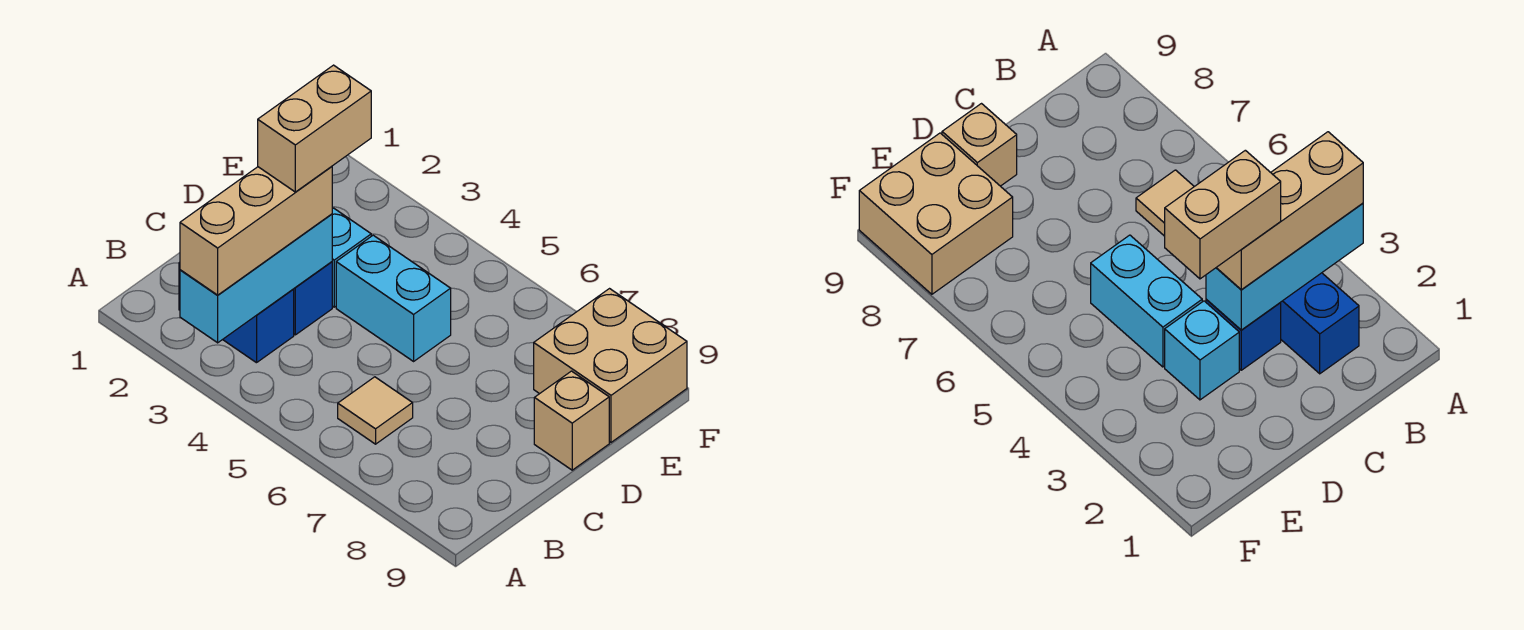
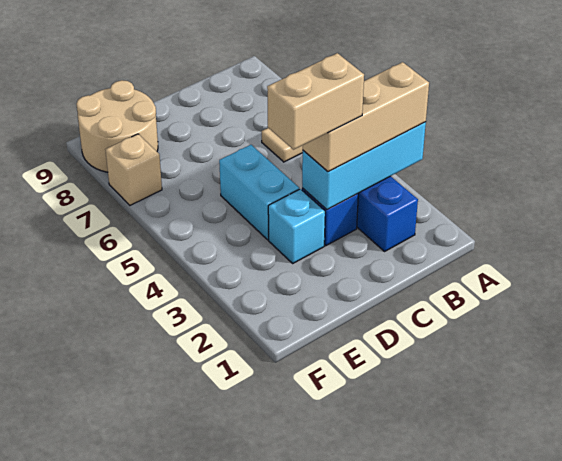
tan brick D9 level 1 -> tan brick F7 level 1
tan brick E8:F9 level 1 -> tan round brick E8:F9 level 1

